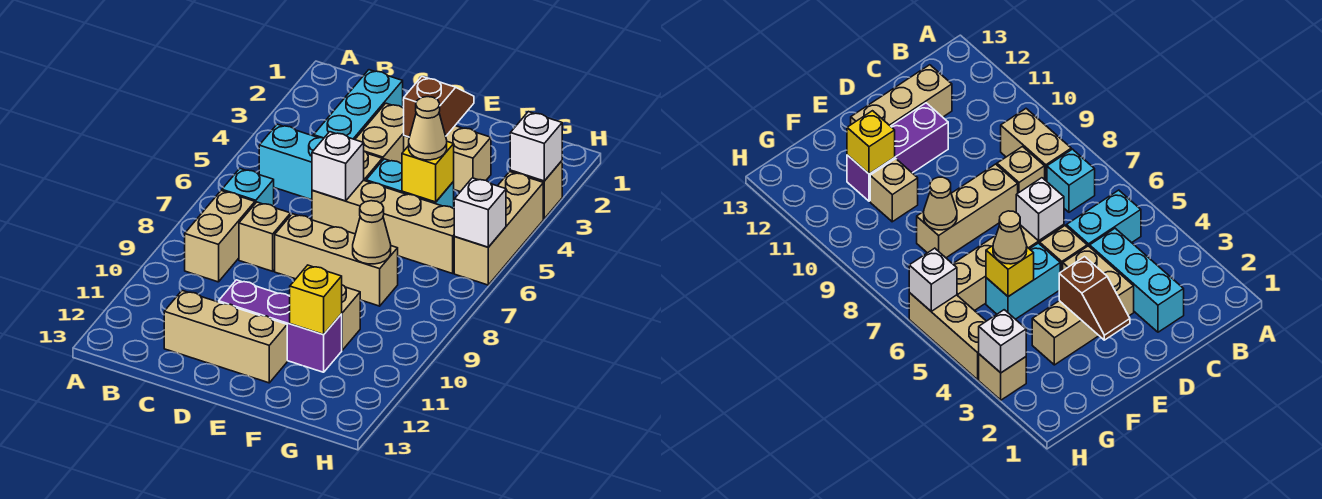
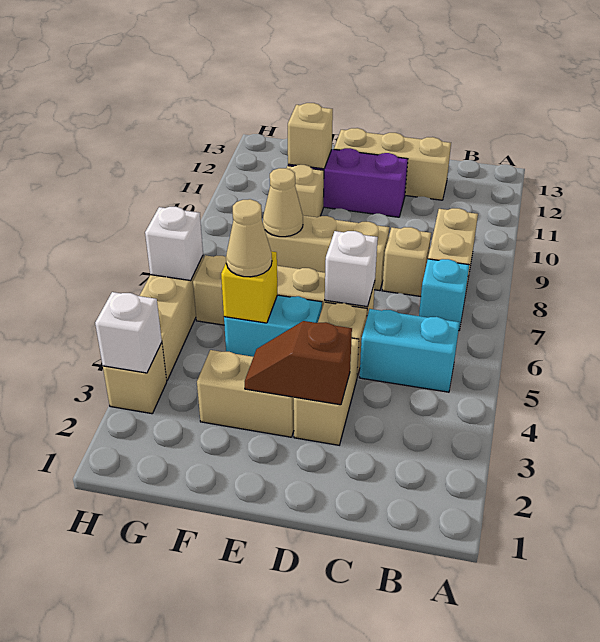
cyan brick C2:C4 level 1 -> none
brown slope E2:E3 level 2 top 3 -> brown slope D3:E3 level 2 top D
yellow brick F11 level 2 -> tan brick F11 level 2

